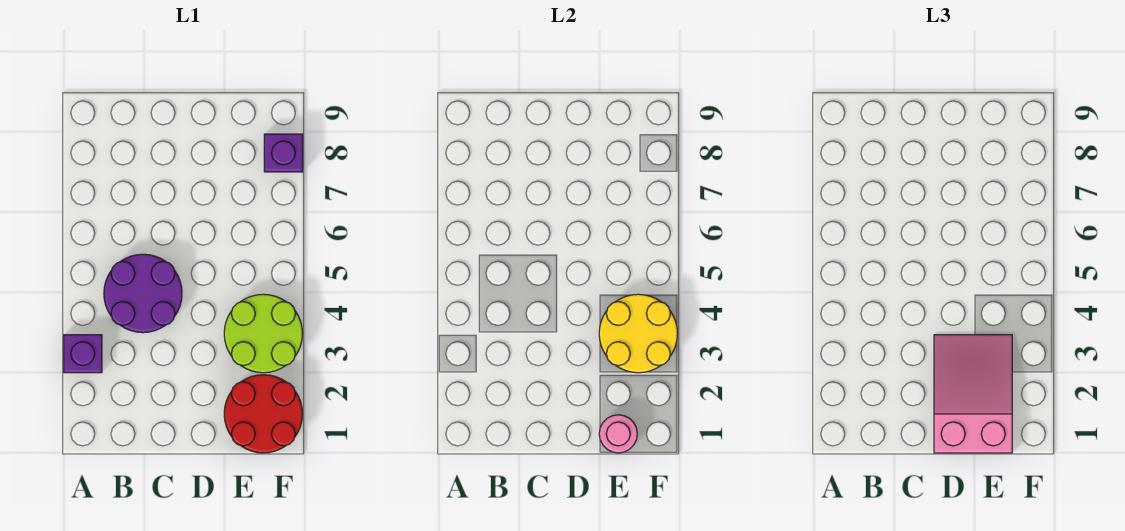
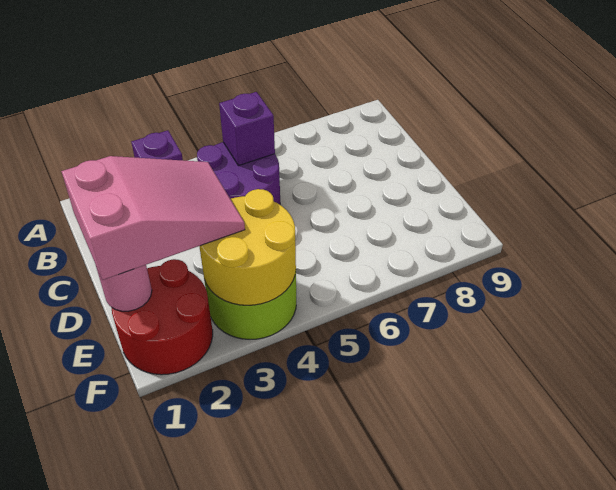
purple brick F8 level 1 -> purple brick B5 level 2

